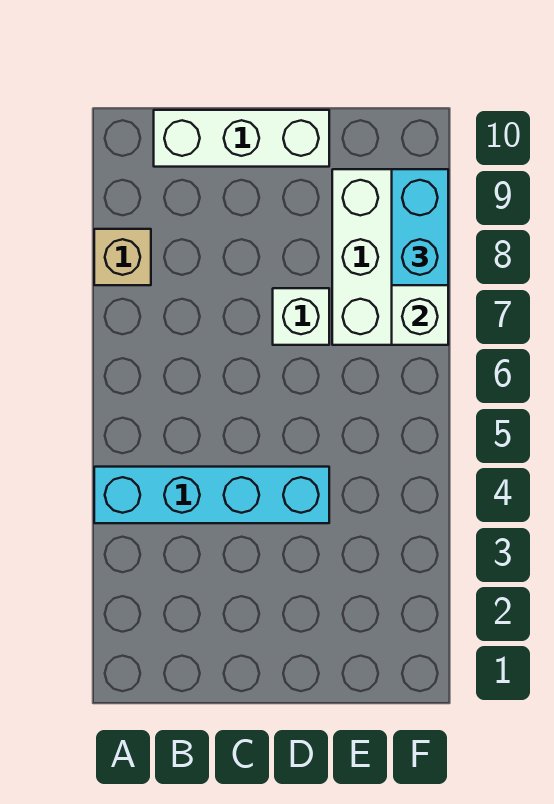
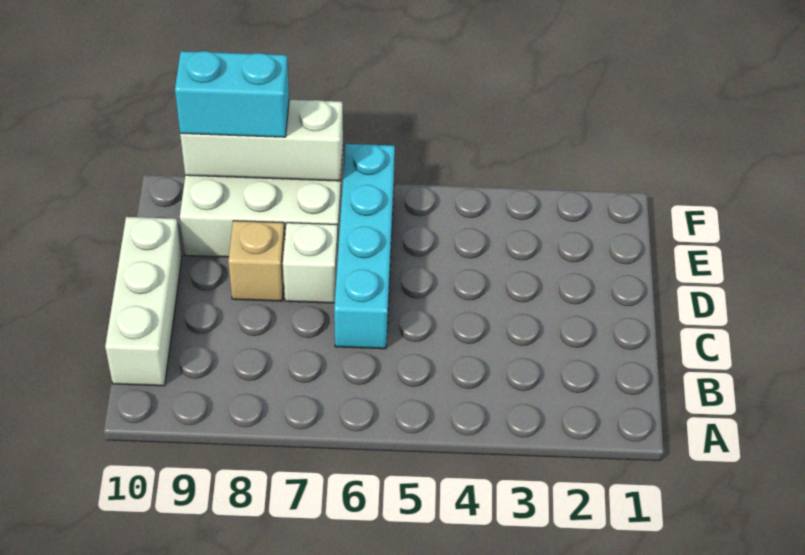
cyan brick A4:D4 level 1 -> cyan brick C6:F6 level 1
tan brick A8 level 1 -> tan brick D8 level 1

